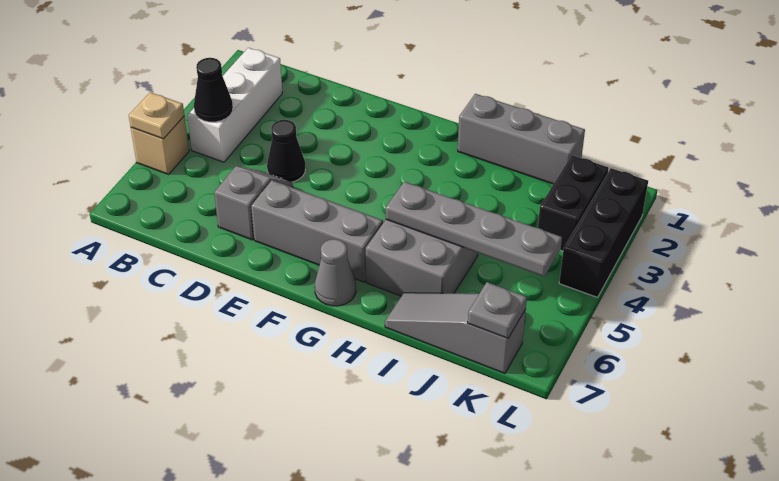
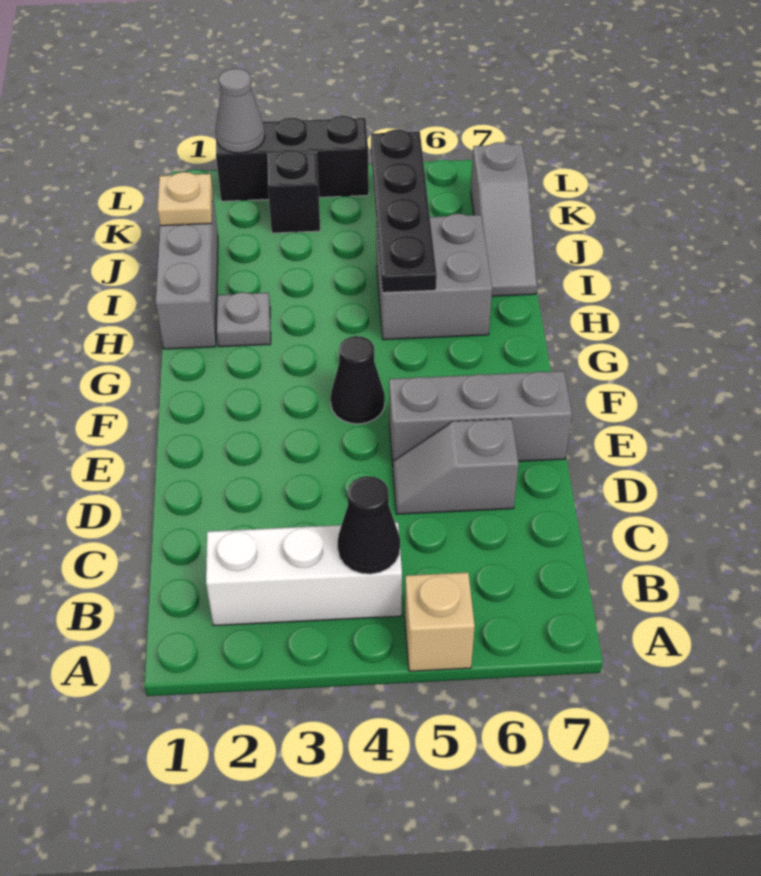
tan plate A5 level 2 -> tan plate J1 level 2
black cone D4 level 1 -> black cone F4 level 1
grey brick E6:G6 level 1 -> grey brick E5:E7 level 1
grey cone G7 level 1 -> grey cone L2 level 2
grey plate H5:K5 level 2 -> black plate H5:K5 level 2
black brick K2:K3 level 1 -> black brick K3 level 1
grey plate K7 level 2 -> grey plate H2 level 1

